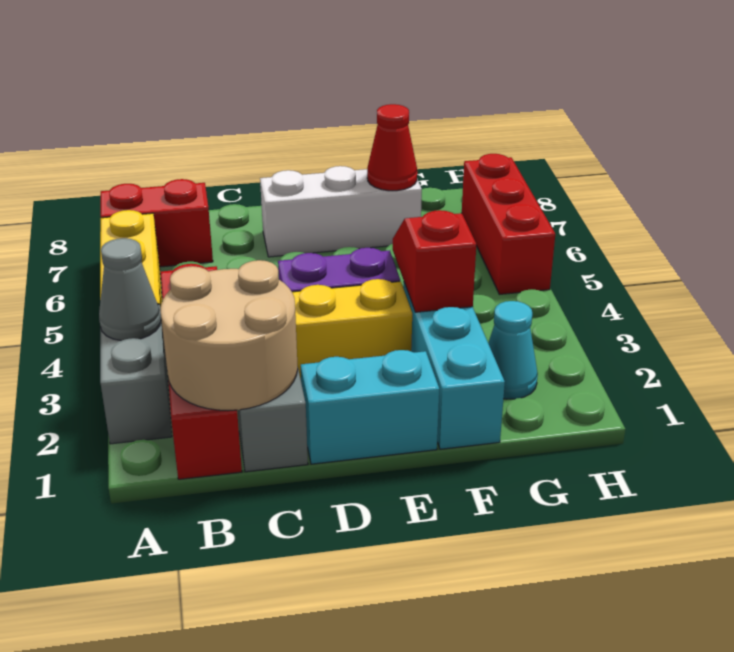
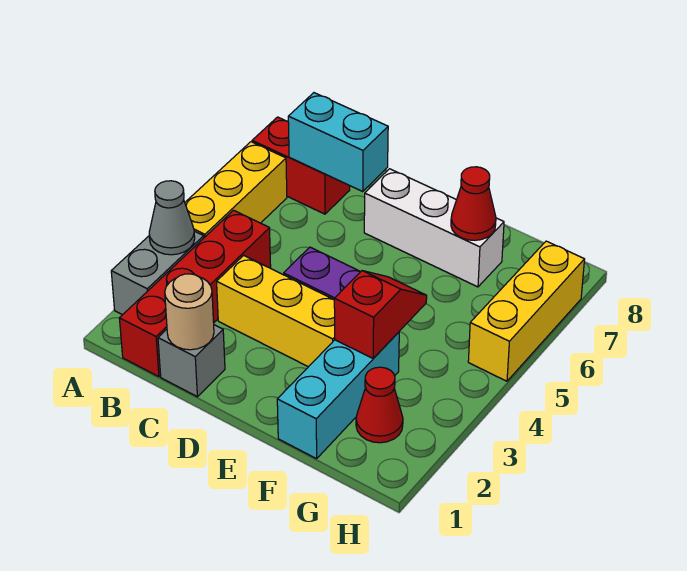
tan round brick B1:C2 level 2 -> tan round brick C1 level 2
cyan brick D1:E1 level 1 -> cyan brick B7:C7 level 2
cyan cone G2 level 1 -> red cone G2 level 1
red brick H5:H7 level 1 -> yellow brick H5:H7 level 1

